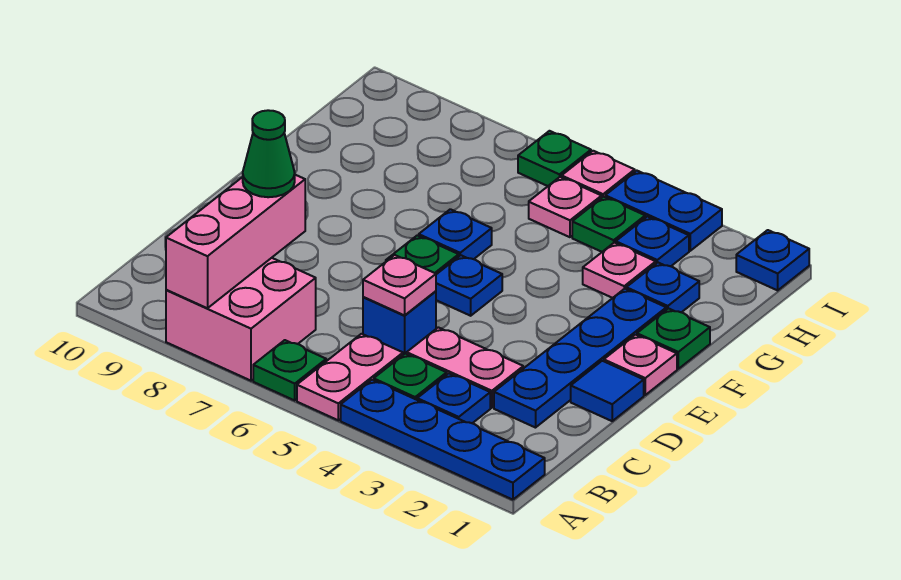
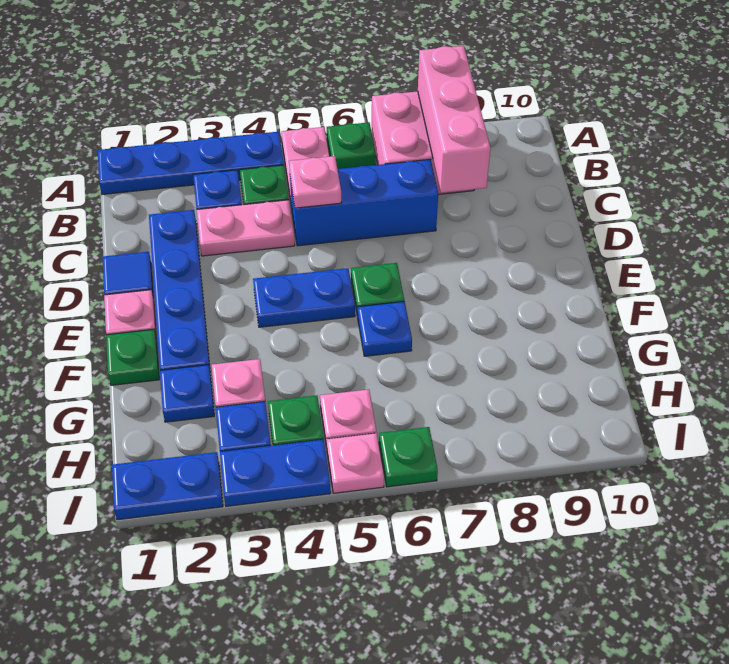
blue brick C5 level 1 -> blue brick C5:C7 level 1
green cone C8 level 3 -> none
blue plate E5 level 1 -> blue plate E4:E5 level 1
blue plate I1 level 1 -> blue plate I1:I2 level 1

